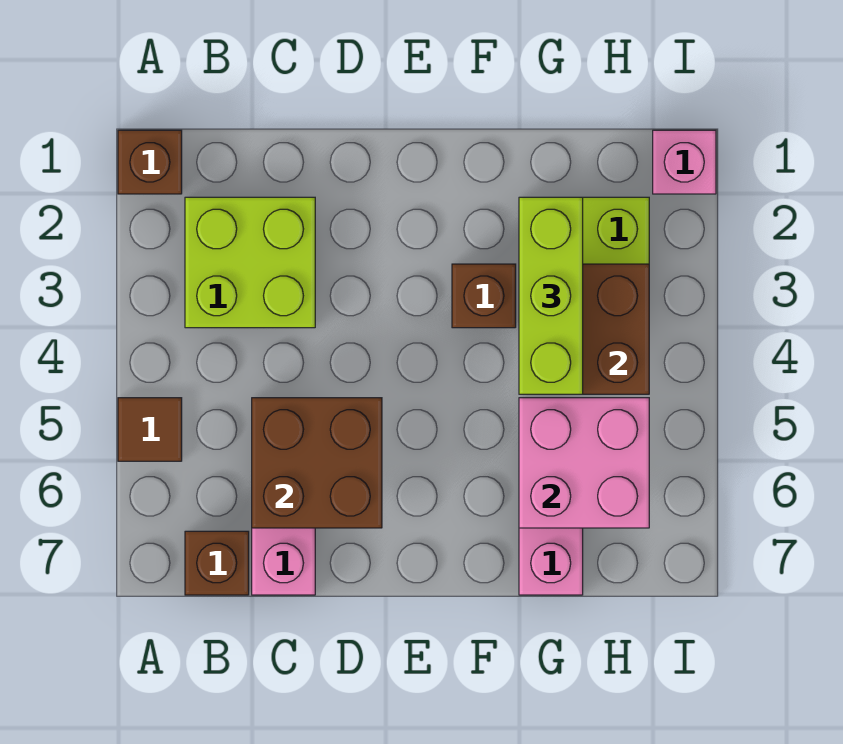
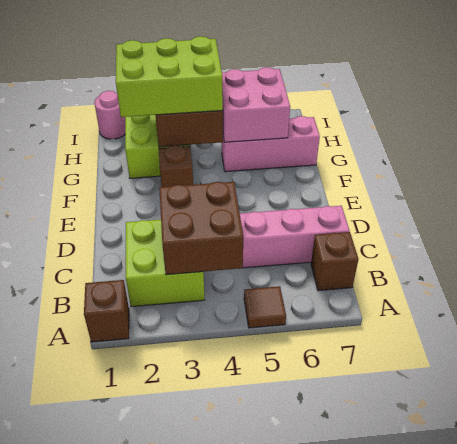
brown brick C5:D6 level 2 -> brown brick B3:C4 level 2
lime brick G2:G4 level 3 -> lime brick G2:H4 level 3
pink brick I1 level 1 -> pink round brick I1 level 1

